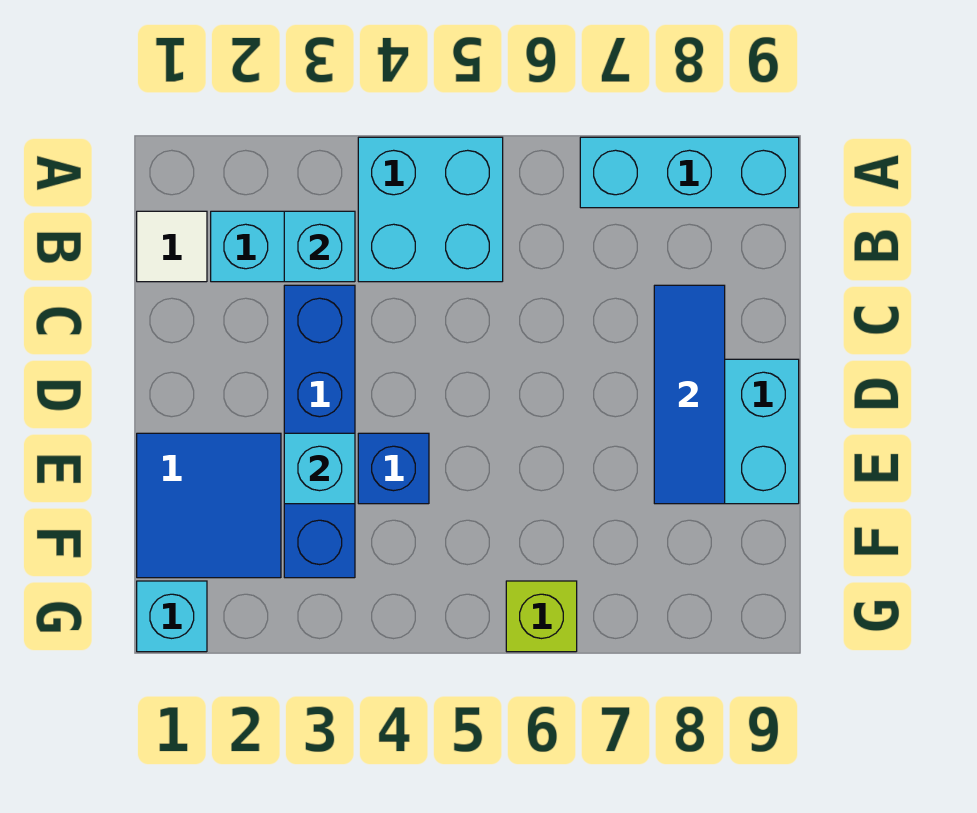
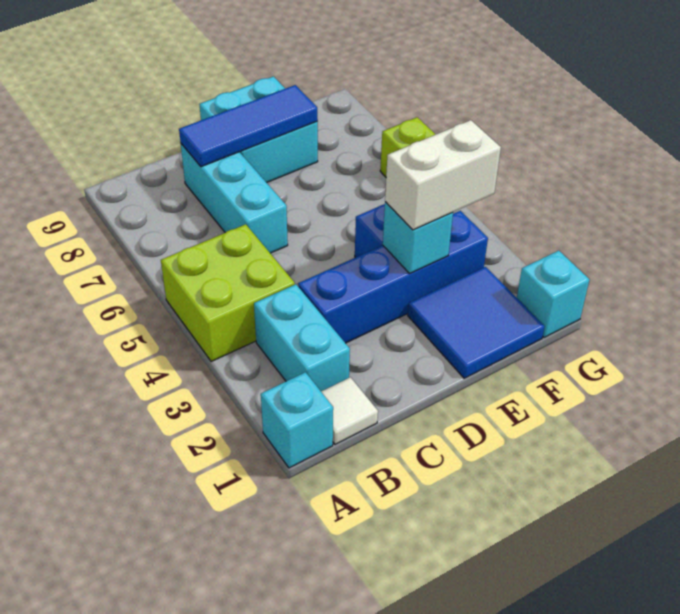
cyan brick A4:B5 level 1 -> lime brick A4:B5 level 1
cyan brick A7:A9 level 1 -> cyan brick C6:C8 level 1
cyan brick B3 level 2 -> cyan brick A1 level 1
none -> white brick E3:F3 level 3

